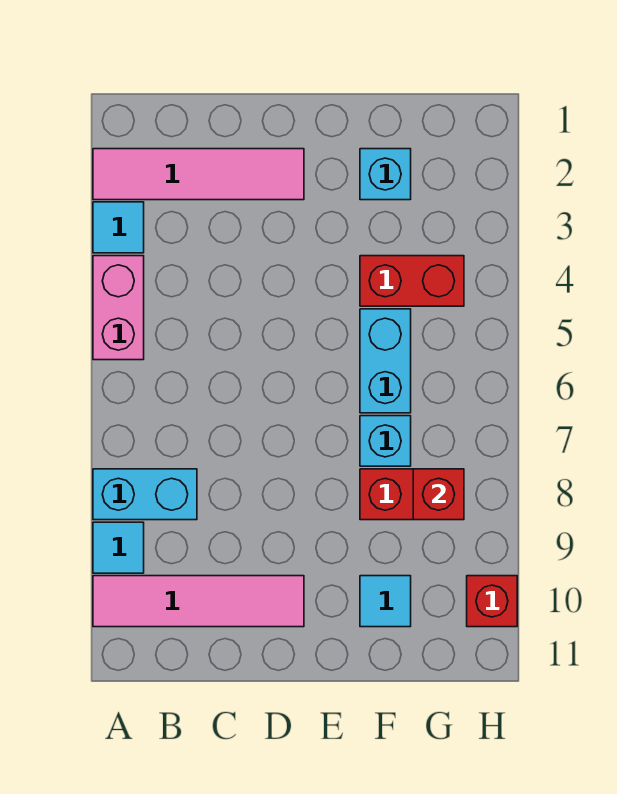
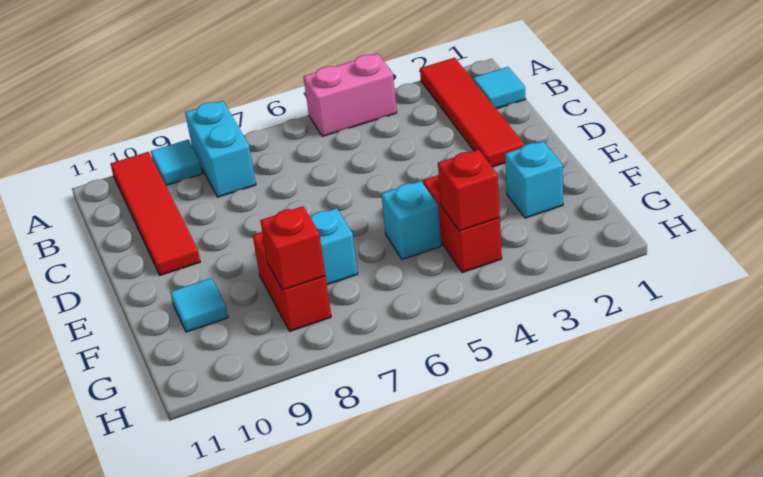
pink tile A2:D2 level 1 -> red tile A2:D2 level 1
cyan tile A3 level 1 -> cyan tile B1 level 1
pink tile A10:D10 level 1 -> red tile A10:D10 level 1
cyan brick F5:F6 level 1 -> cyan brick F5 level 1
red brick H10 level 1 -> red brick G4 level 2

